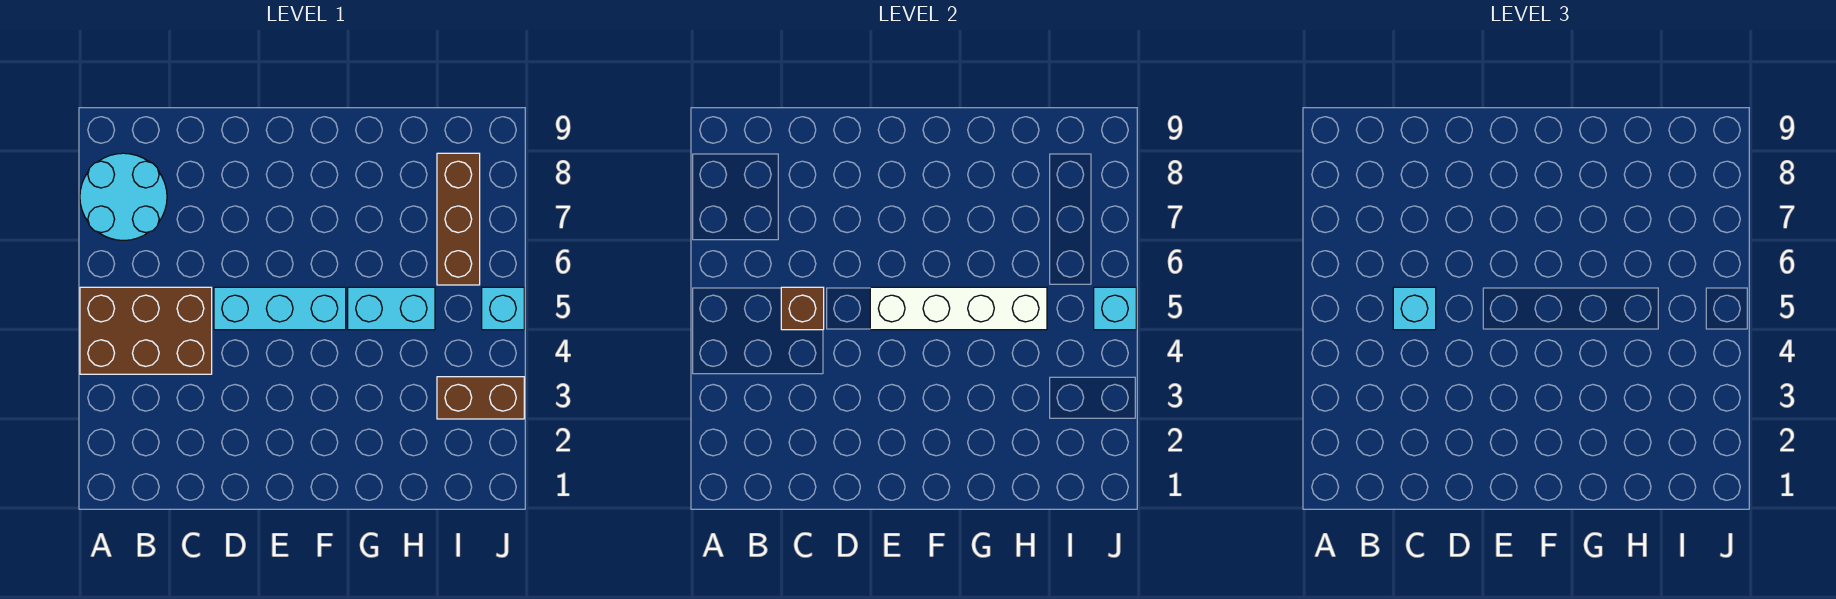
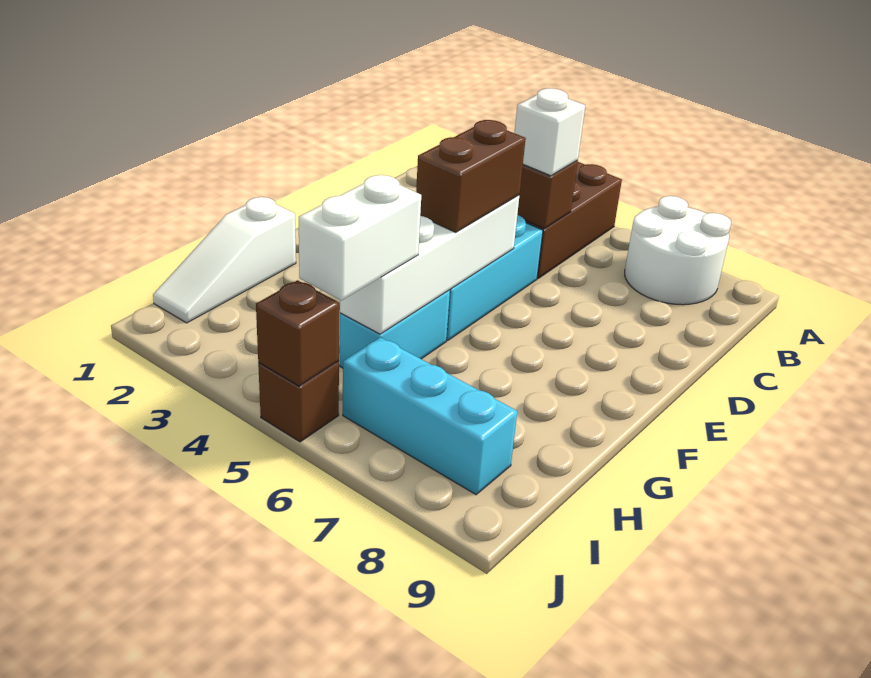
cyan round brick A7:B8 level 1 -> white round brick A7:B8 level 1
cyan brick C5 level 3 -> white brick C5 level 3
none -> white slope G1:I1 level 1 top G
none -> white brick H5:I5 level 3
brown brick I3:J3 level 1 -> brown brick E5:F5 level 3
brown brick I6:I8 level 1 -> cyan brick I6:I8 level 1
cyan brick J5 level 1 -> brown brick J5 level 1
cyan brick J5 level 2 -> brown brick J5 level 2

